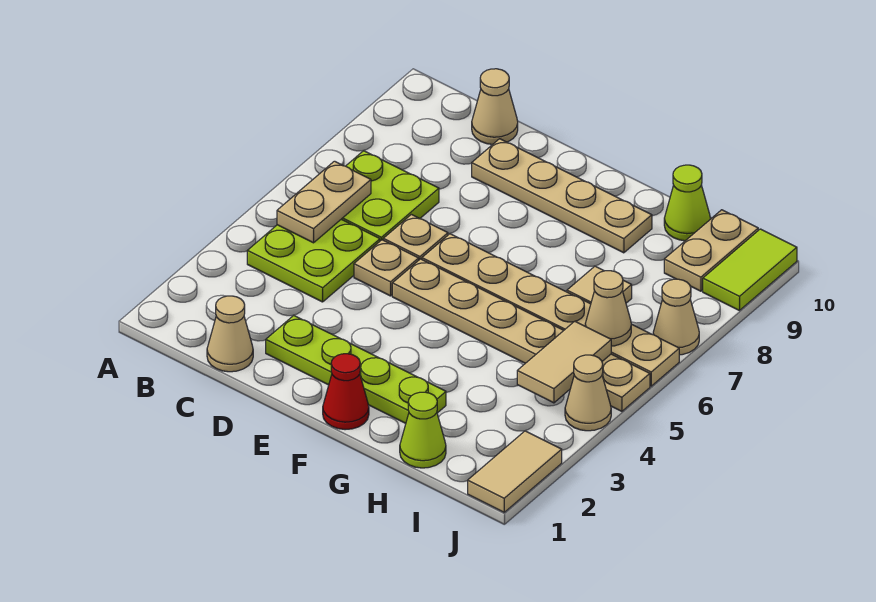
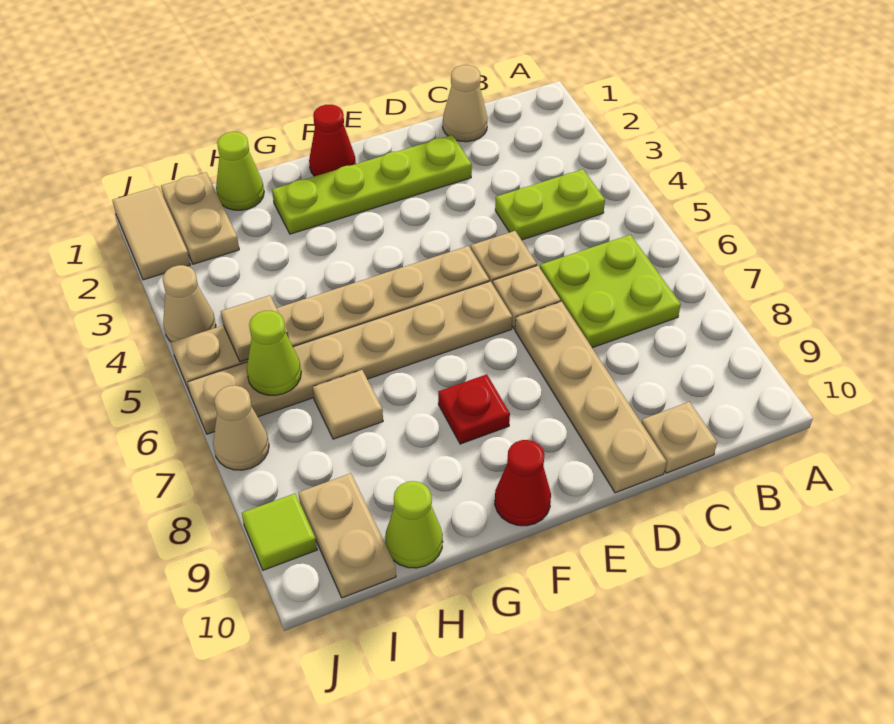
lime plate B4:C5 level 1 -> lime plate B4:C4 level 1
tan plate B5:B6 level 2 -> tan plate I1:I2 level 1
tan cone C10 level 1 -> tan plate C10 level 1
tan plate D9:G9 level 1 -> tan plate D7:D10 level 1
none -> red plate F8 level 1
none -> red cone F10 level 1
tan tile I4:I5 level 2 -> tan tile I5 level 2
tan cone I6 level 2 -> lime cone I6 level 2
lime tile J9:J10 level 1 -> lime tile J9 level 1

